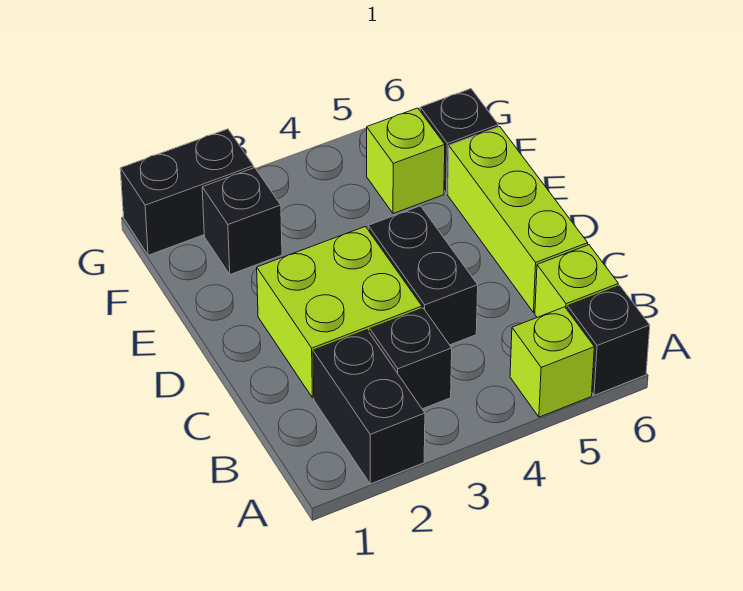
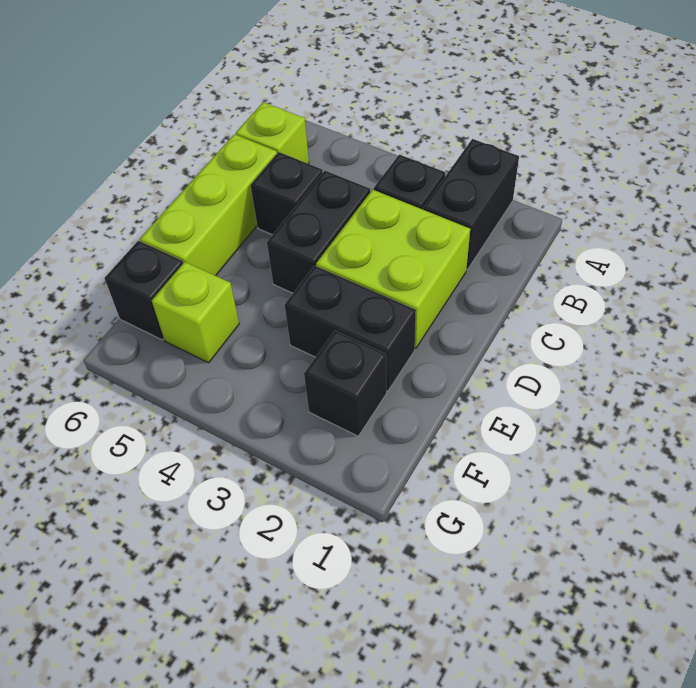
lime brick A5 level 1 -> none
black brick A6 level 1 -> black brick C5 level 1
black brick G1:G2 level 1 -> black brick E2:E3 level 1

